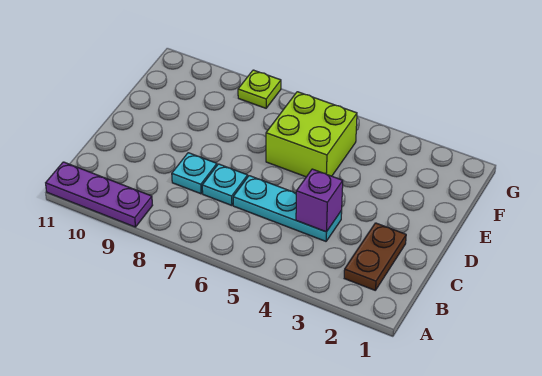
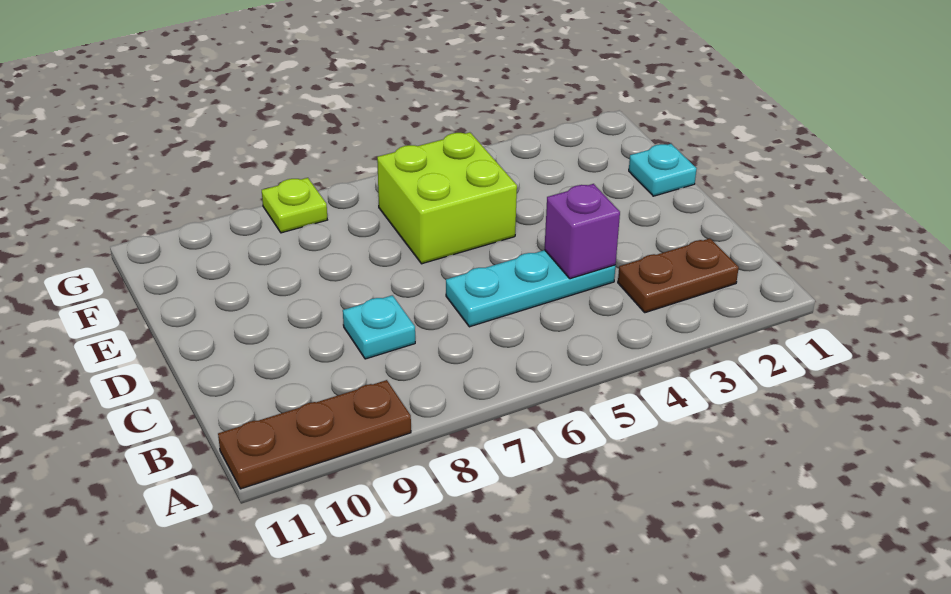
purple plate A9:A11 level 1 -> brown plate A9:A11 level 1
brown plate B2:C2 level 1 -> brown plate B2:B3 level 1
cyan plate C7 level 1 -> cyan plate E1 level 1

